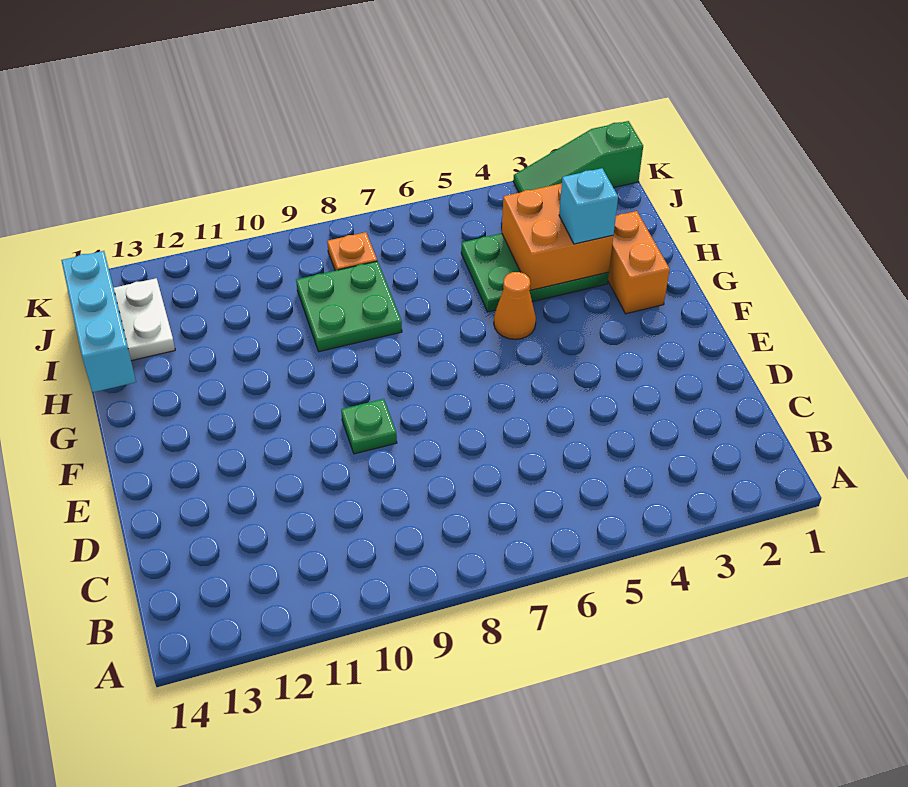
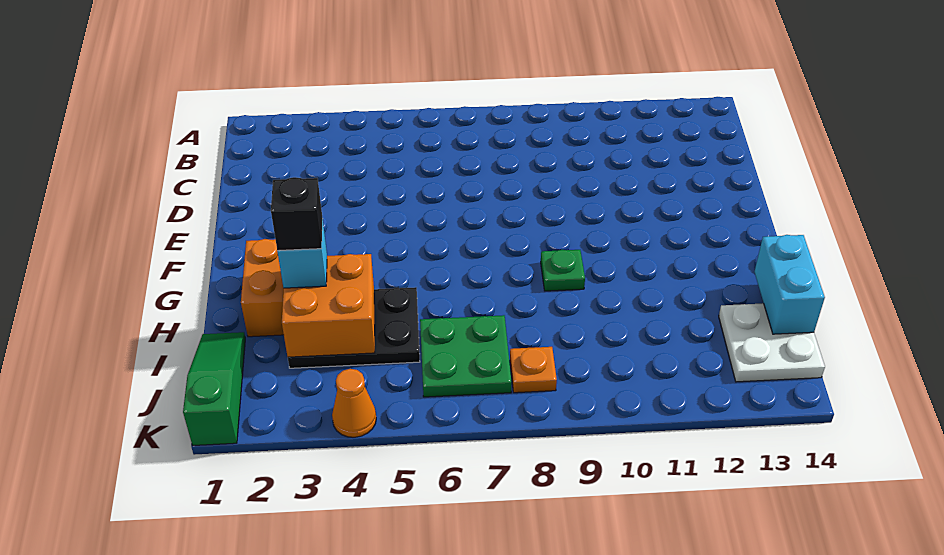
green plate E9 level 1 -> green plate G9 level 1
orange cone G5 level 1 -> orange cone K4 level 1
green plate H3:I5 level 1 -> black plate H3:I5 level 1
none -> black brick H3 level 4
green plate H8:I9 level 1 -> green plate I6:J7 level 1
cyan brick H14:J14 level 2 -> cyan brick H14:I14 level 2
green slope K1:K3 level 1 top 1 -> green slope I1:K1 level 1 top K

